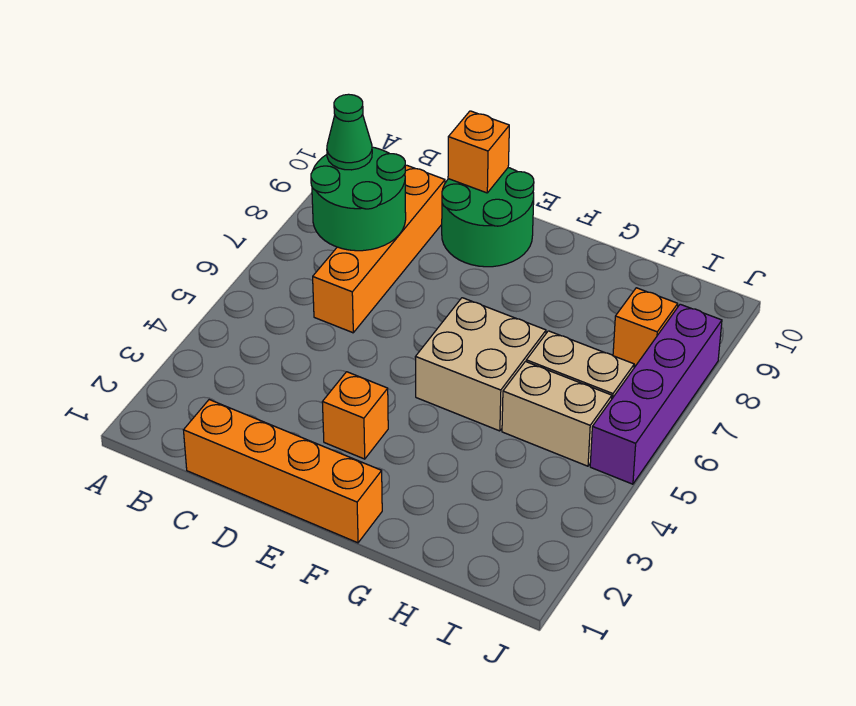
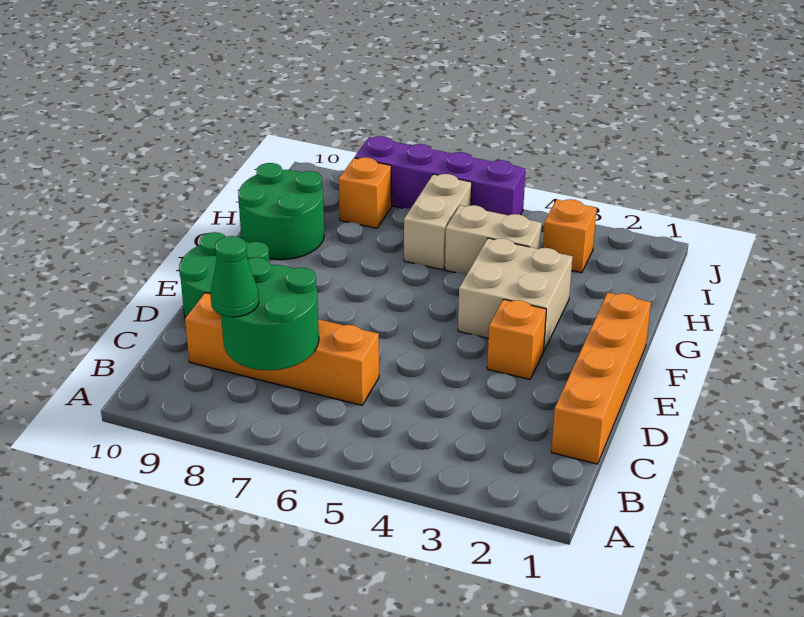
orange brick D10 level 2 -> orange brick I3 level 1
tan brick F5:G6 level 1 -> tan brick F3:G4 level 1
none -> green round brick G9:H10 level 1
tan brick H5:I5 level 1 -> tan brick H4:H5 level 1

